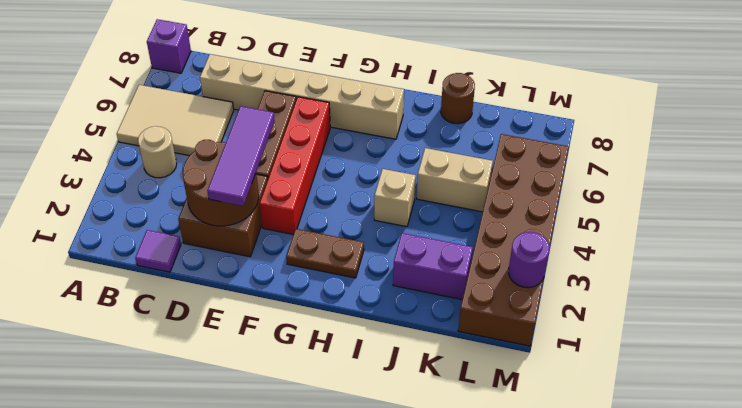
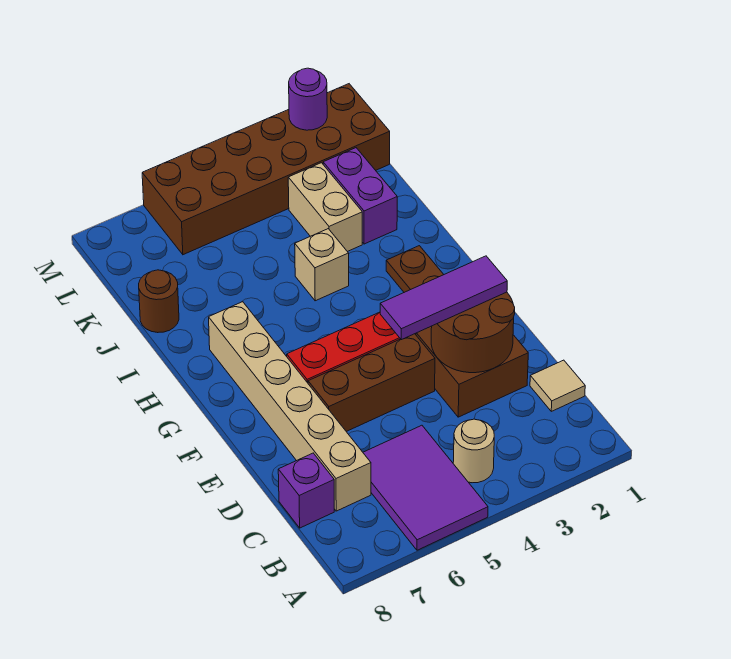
tan tile A5:C6 level 1 -> purple tile A5:C6 level 1
purple brick A8 level 1 -> purple brick C8 level 1
purple tile C1 level 1 -> tan tile C1 level 1
tan brick J5:K5 level 1 -> tan brick J3:K3 level 1

